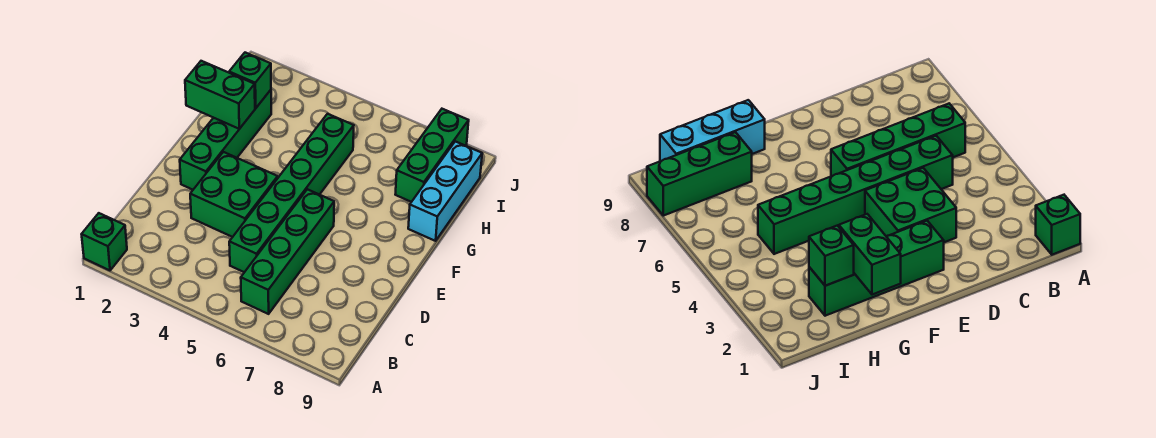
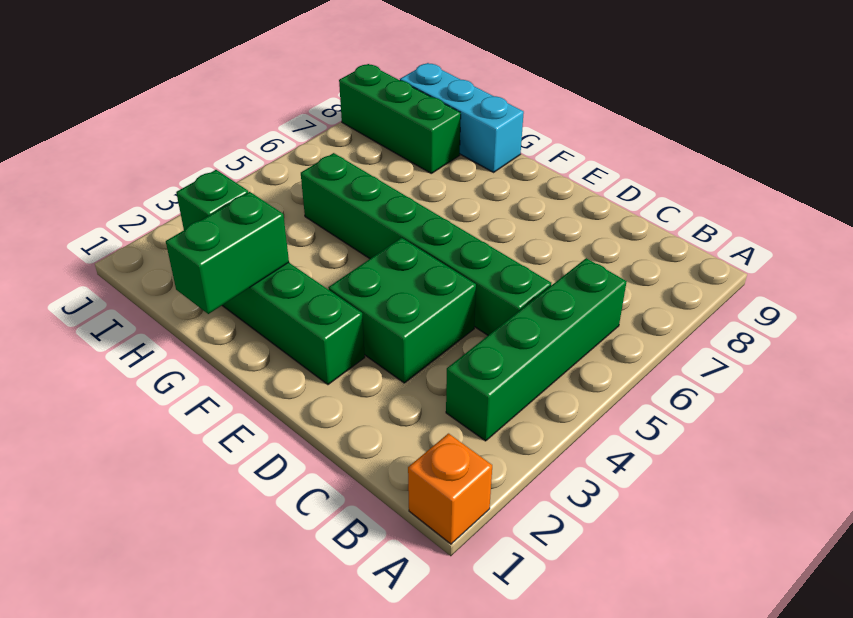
green brick A1 level 1 -> orange brick A1 level 1
green brick B6:E6 level 1 -> green brick B3:B6 level 1

